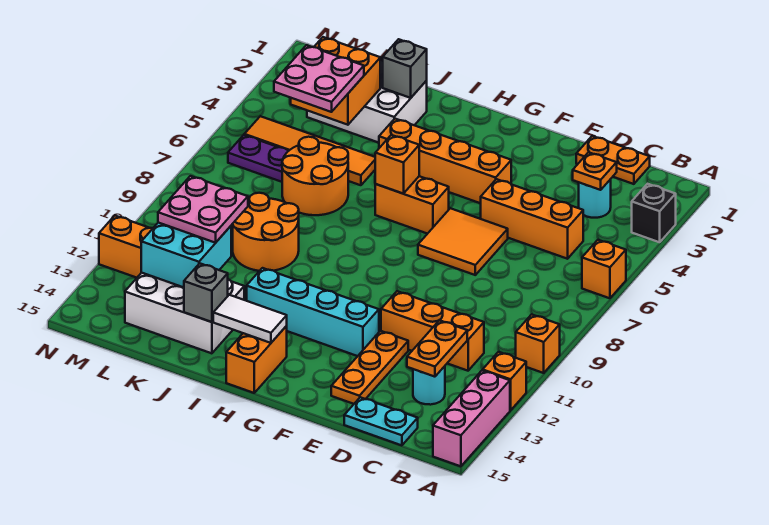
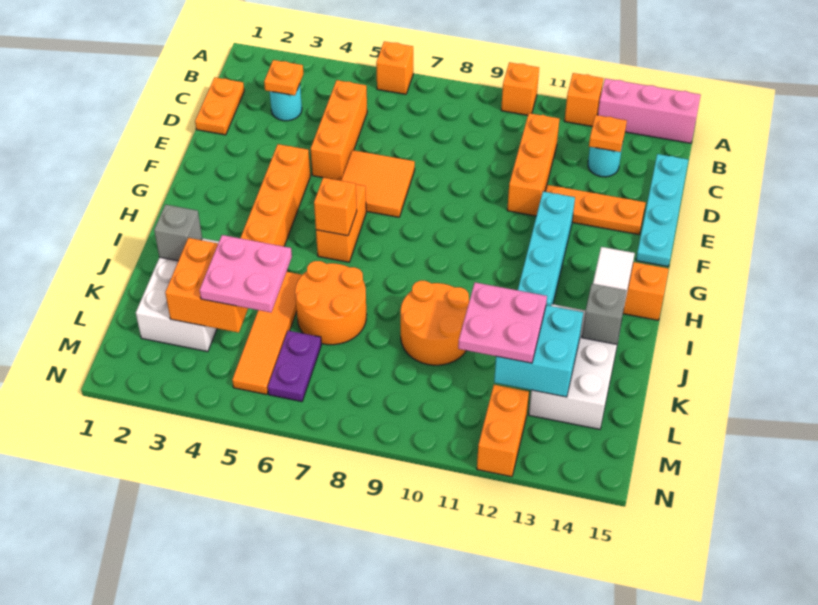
black brick A3 level 1 -> none
orange plate C12:C13 level 2 -> orange plate C13 level 2
cyan plate C15:D15 level 1 -> cyan plate C15:F15 level 1

